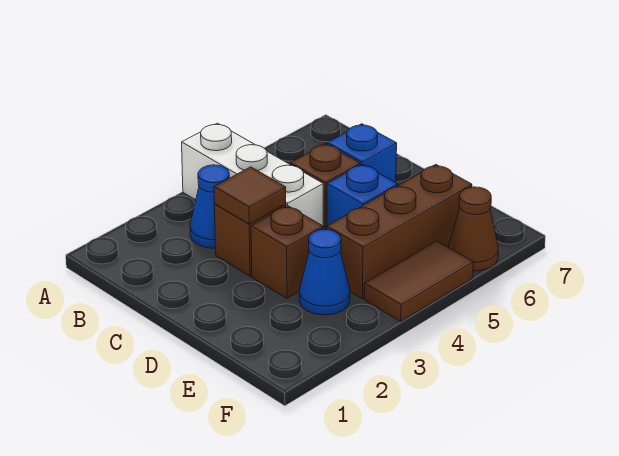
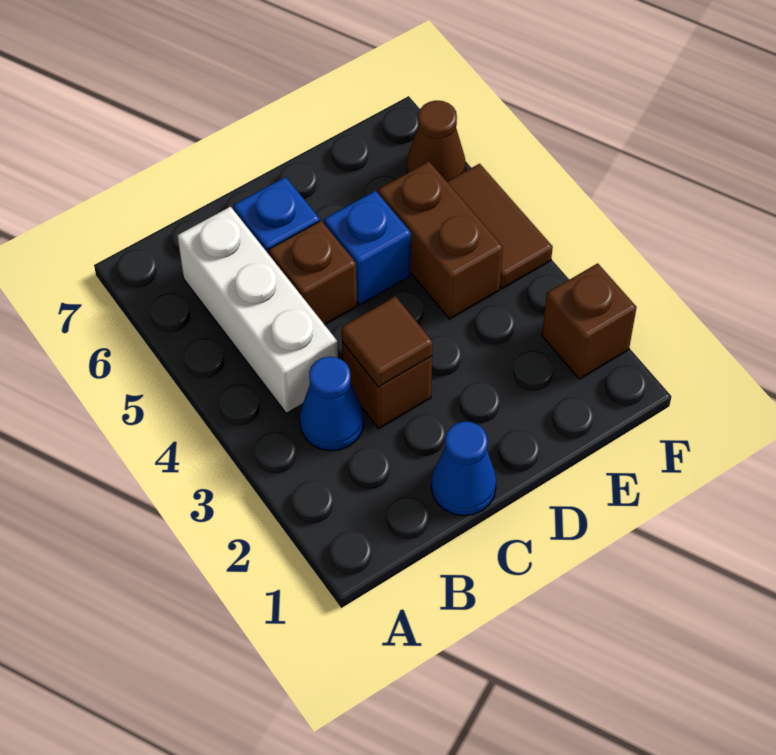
white brick A4:C4 level 1 -> white brick B4:B6 level 1
brown brick D3 level 1 -> brown brick F2 level 1
blue cone E3 level 1 -> blue cone C1 level 1
brown brick E4:E6 level 1 -> brown brick E4:E5 level 1

